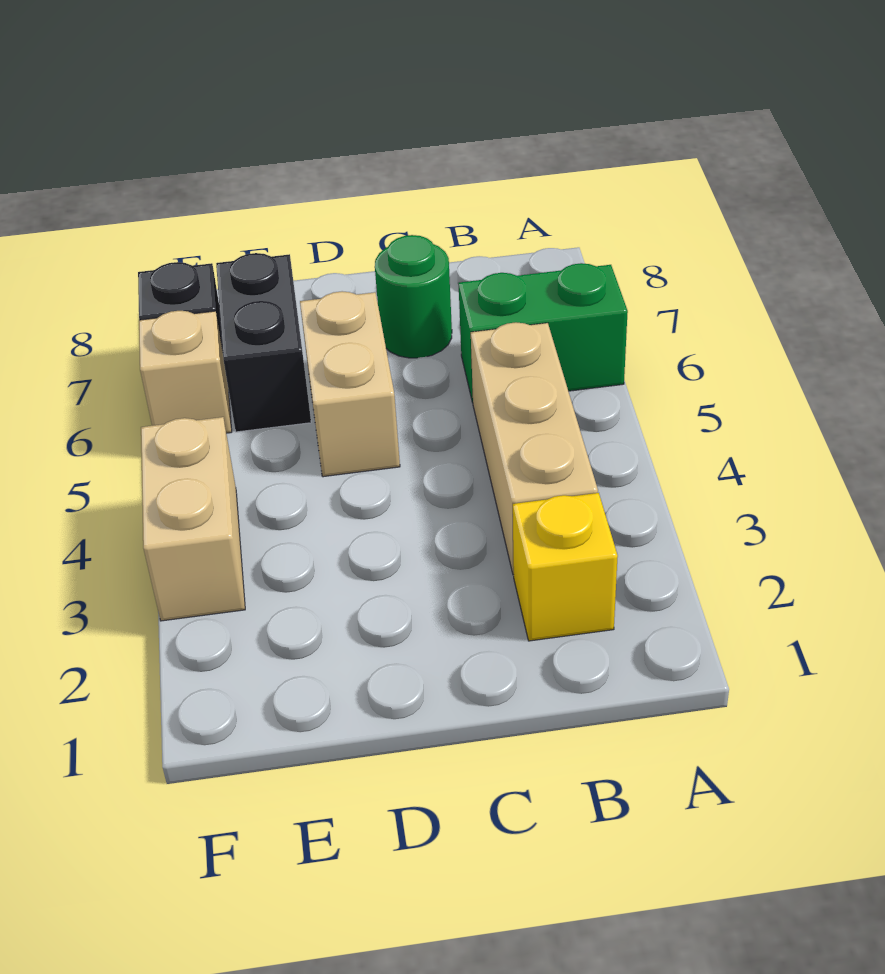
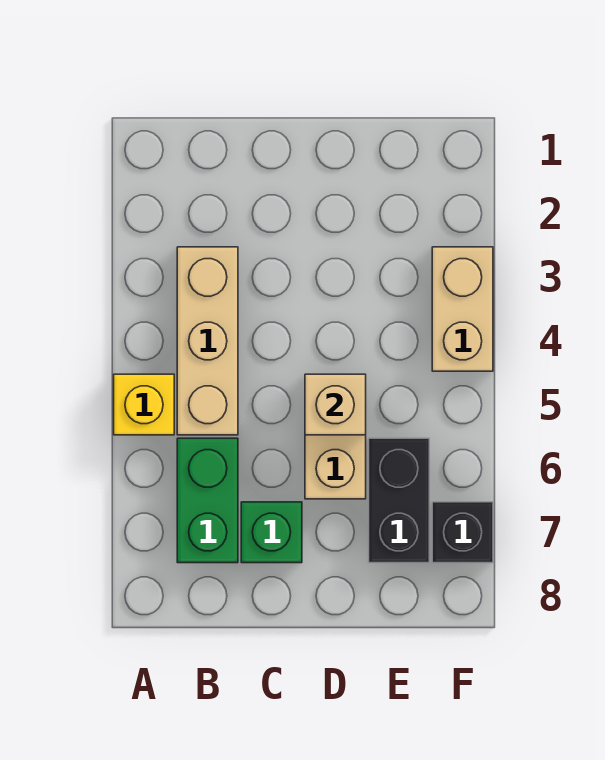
green brick A6:B6 level 1 -> green brick B6:B7 level 1
yellow brick B2 level 1 -> yellow brick A5 level 1
green round brick C7 level 1 -> green brick C7 level 1
tan brick F6 level 1 -> tan brick D5 level 2

